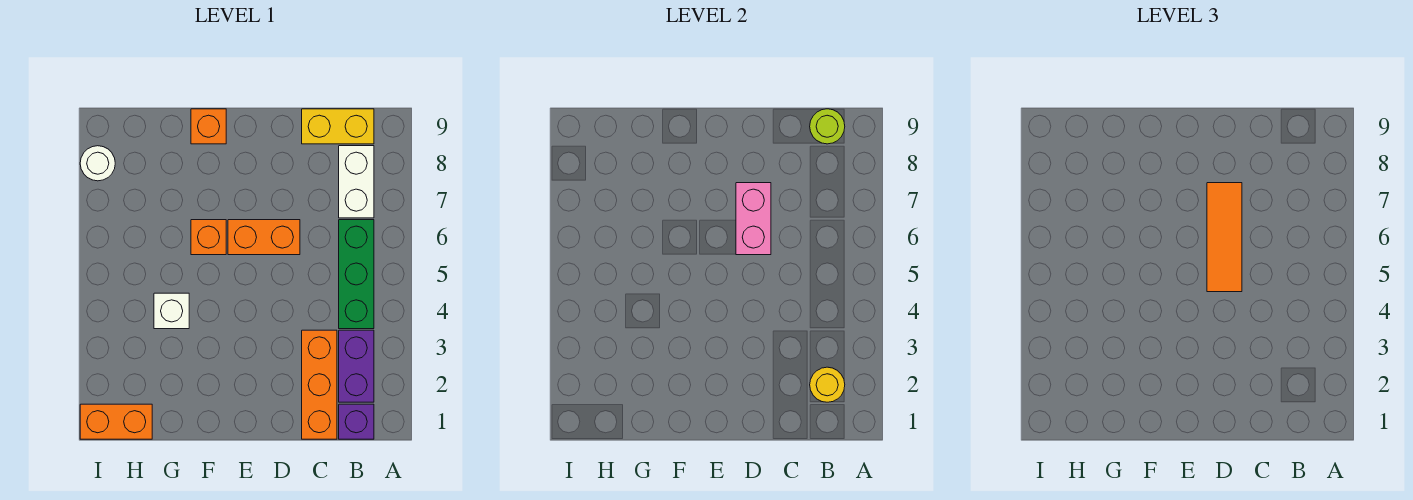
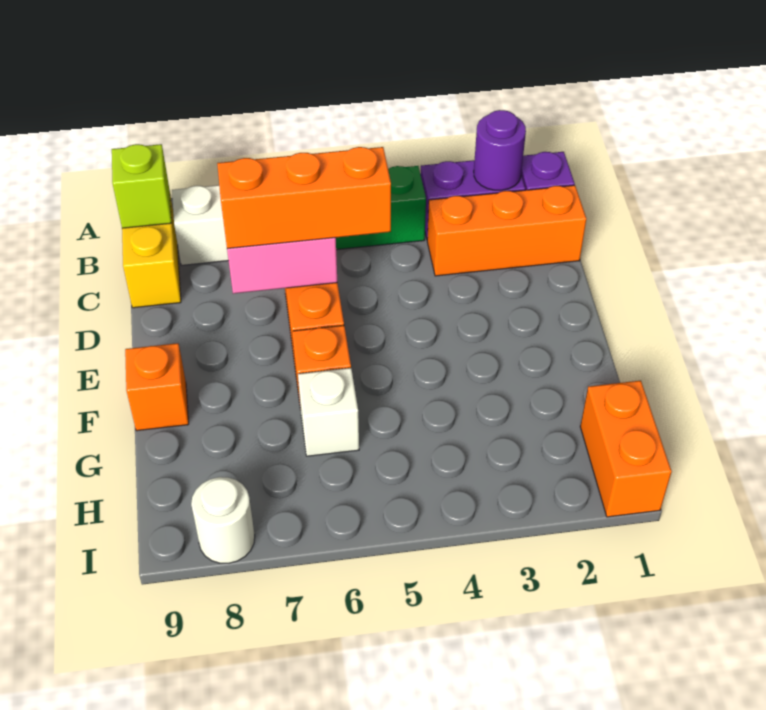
yellow round brick B2 level 2 -> purple round brick B2 level 2
lime round brick B9 level 2 -> lime brick B9 level 2
orange tile D5:D7 level 3 -> orange brick D5:D7 level 3
white brick G4 level 1 -> white brick G6 level 1

